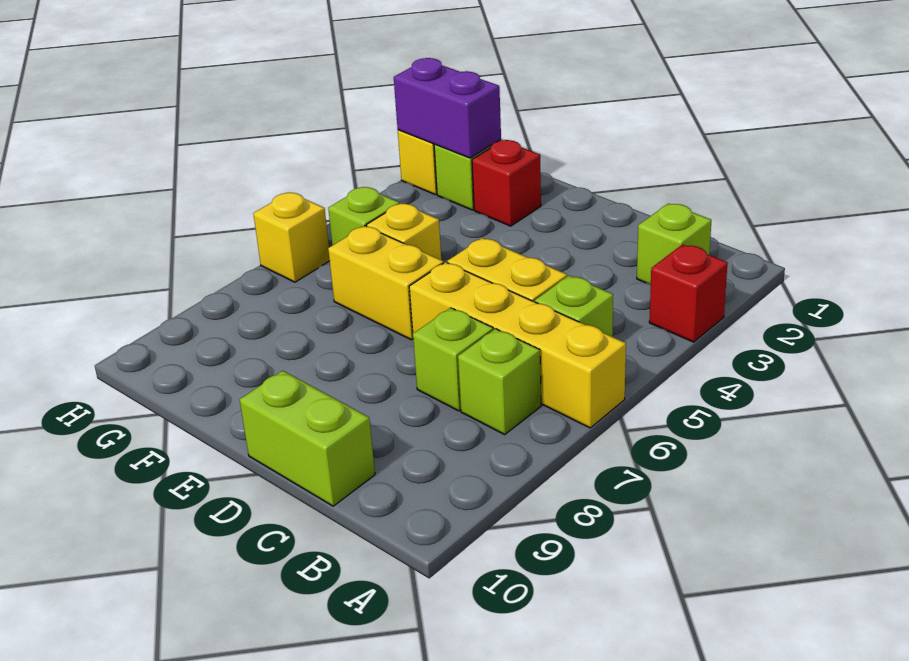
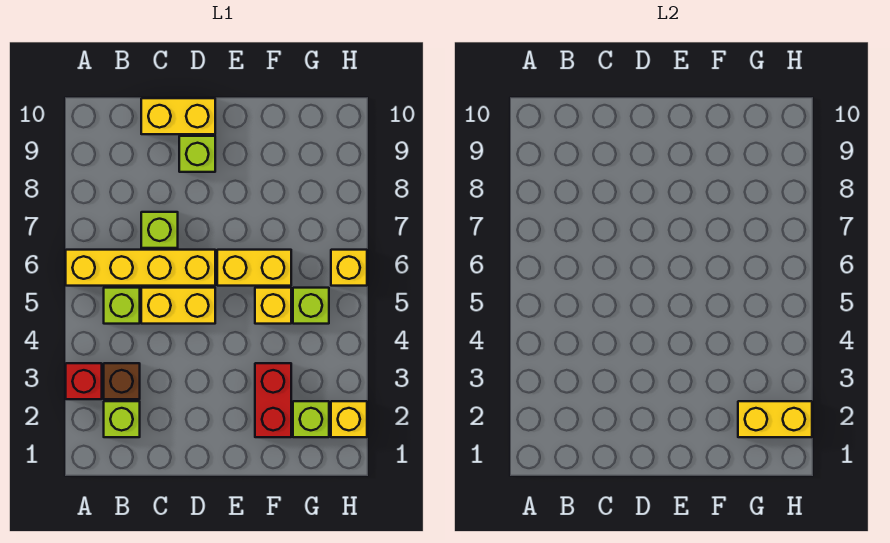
none -> brown brick B3 level 1
lime brick B7 level 1 -> lime brick D9 level 1
lime brick C10:D10 level 1 -> yellow brick C10:D10 level 1
red brick F2 level 1 -> red brick F2:F3 level 1
purple brick G2:H2 level 2 -> yellow brick G2:H2 level 2

